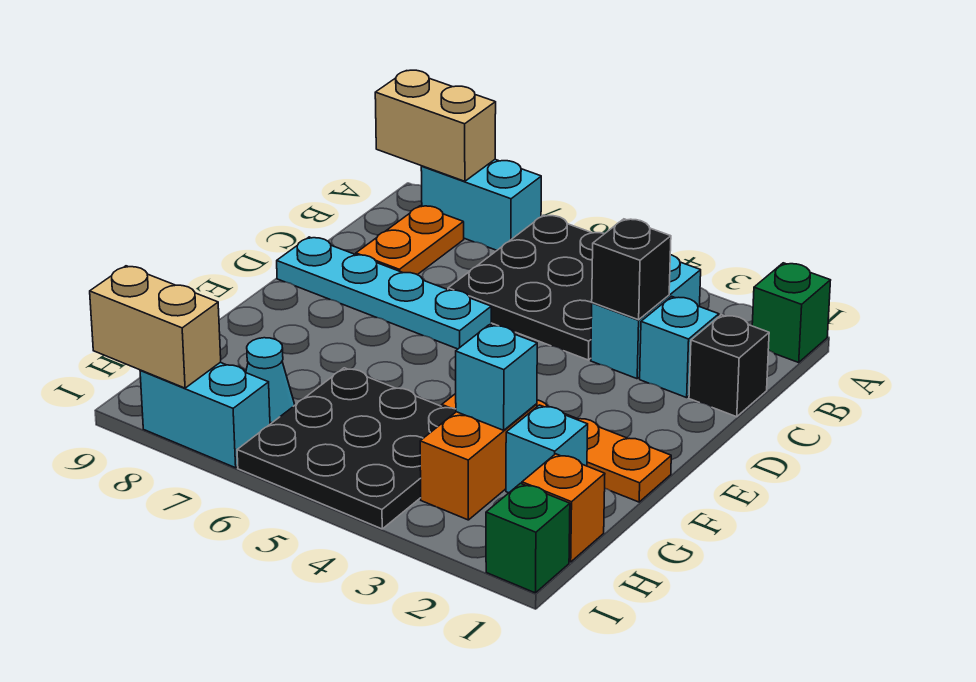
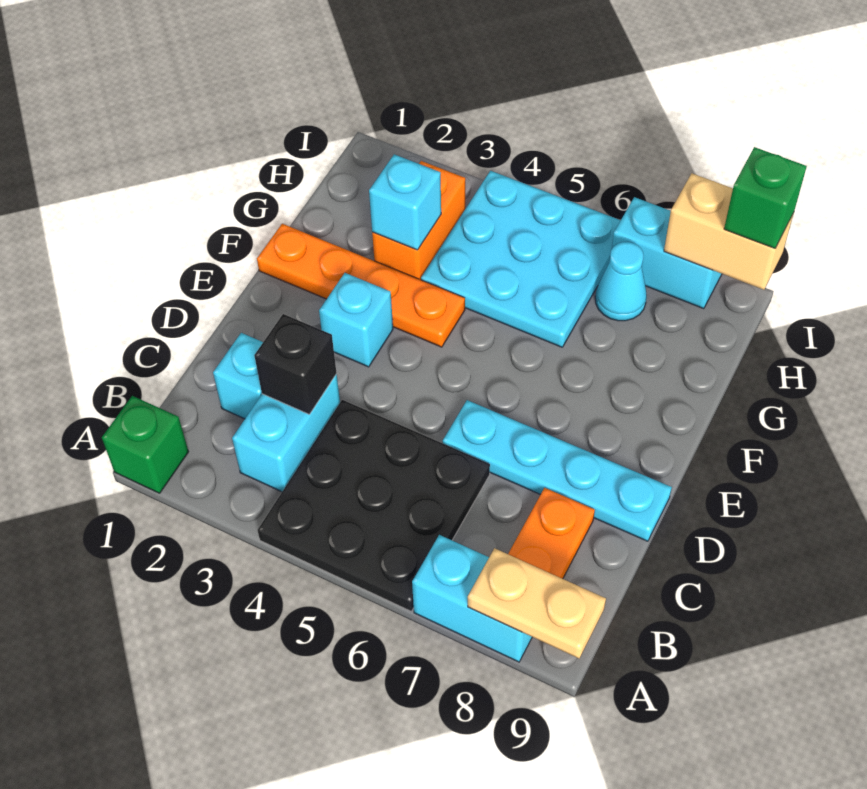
tan brick A8:A9 level 2 -> tan plate A8:A9 level 2
black brick C1 level 1 -> none
cyan brick G2 level 1 -> cyan brick E3 level 1
black plate G4:I6 level 1 -> cyan plate G4:I6 level 1
orange brick H1 level 1 -> none
green brick I1 level 1 -> green brick I9 level 3

